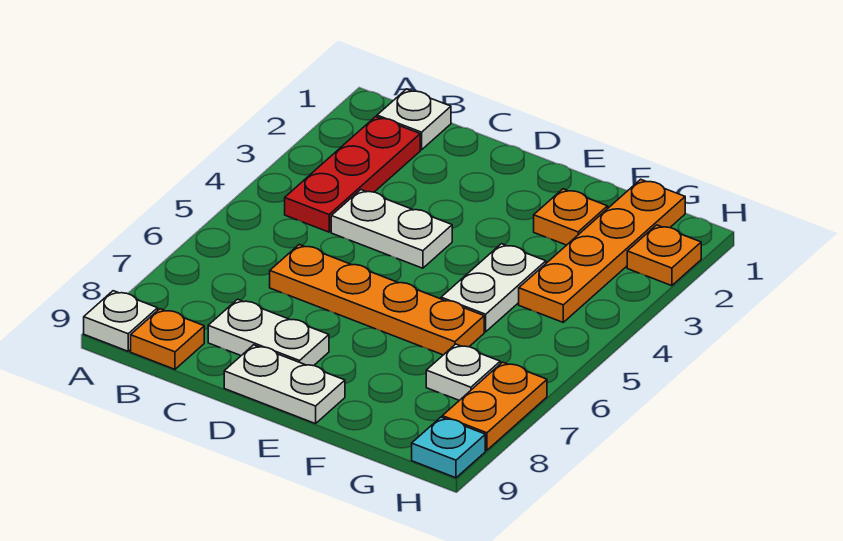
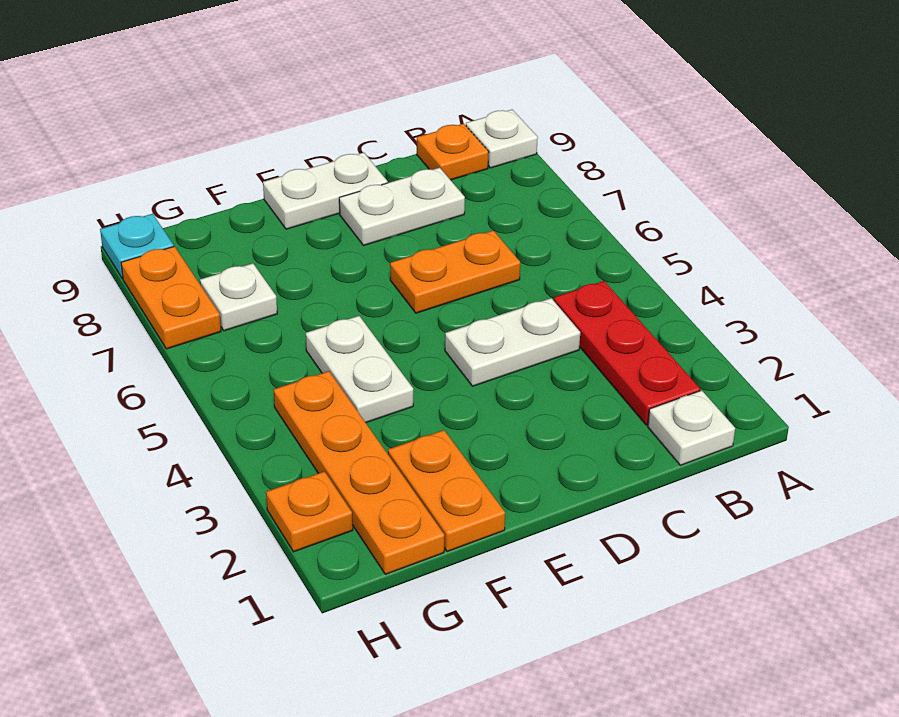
orange plate C6:F6 level 1 -> orange plate C6:D6 level 1
orange plate F2 level 1 -> orange plate F1:F2 level 1

